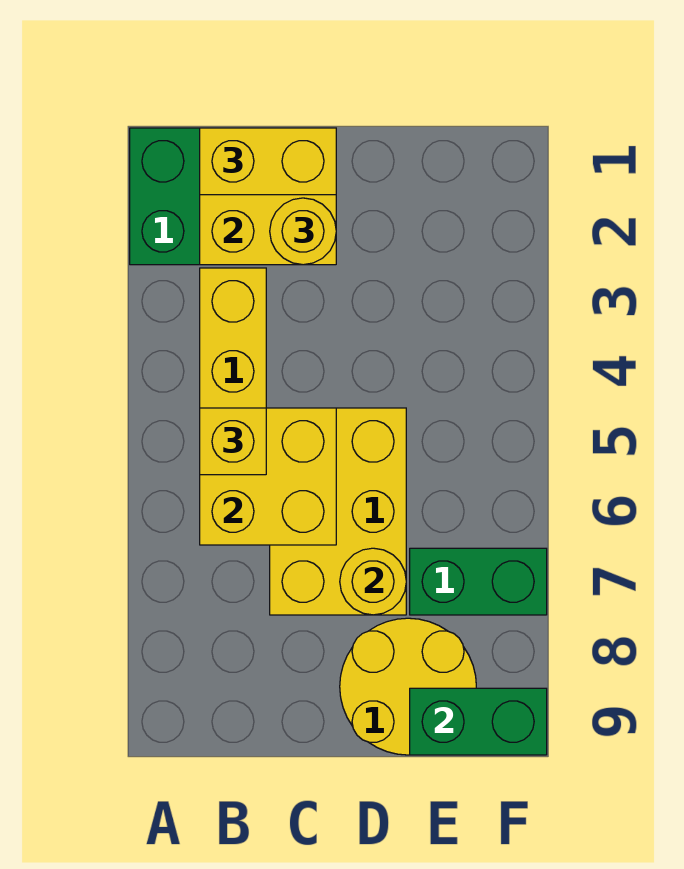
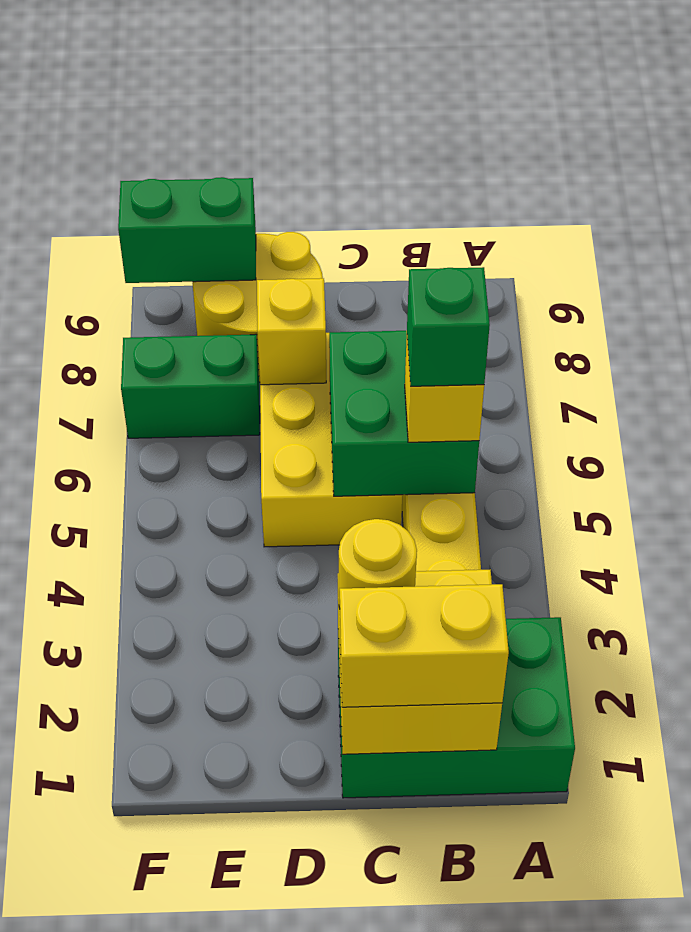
yellow brick B5:C6 level 2 -> green brick B5:C6 level 2
none -> green brick B5 level 4
yellow round brick D7 level 2 -> yellow brick D7 level 2

